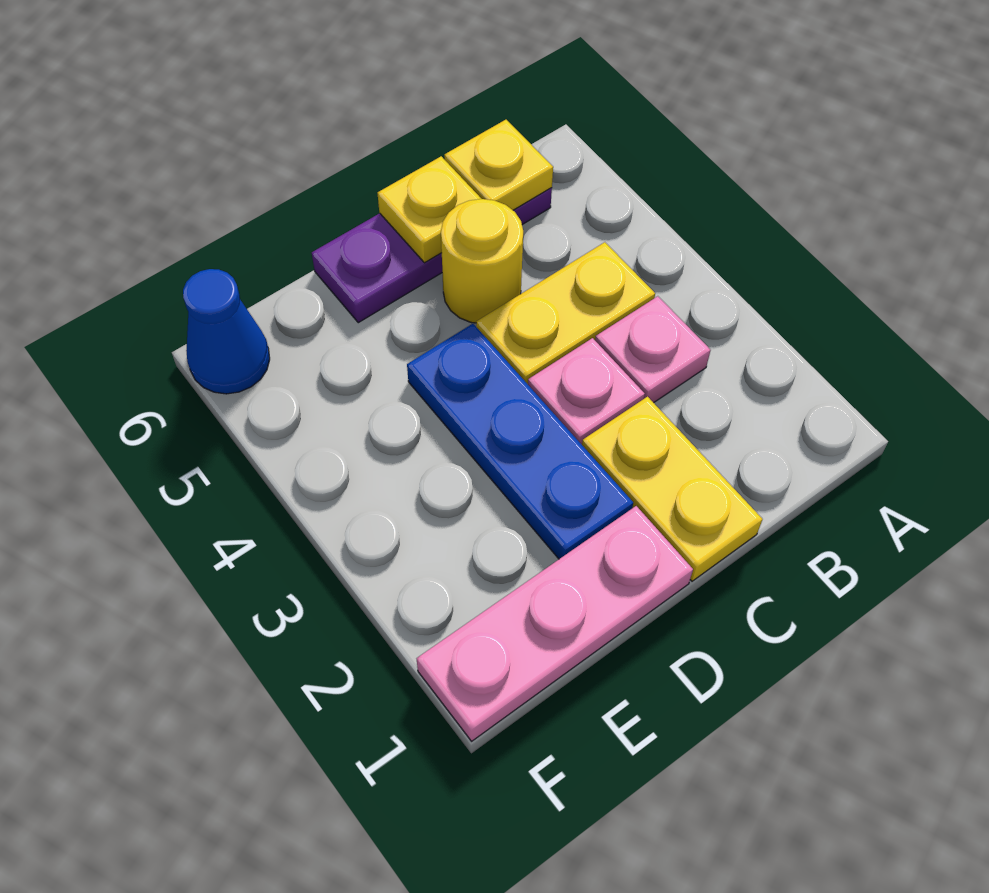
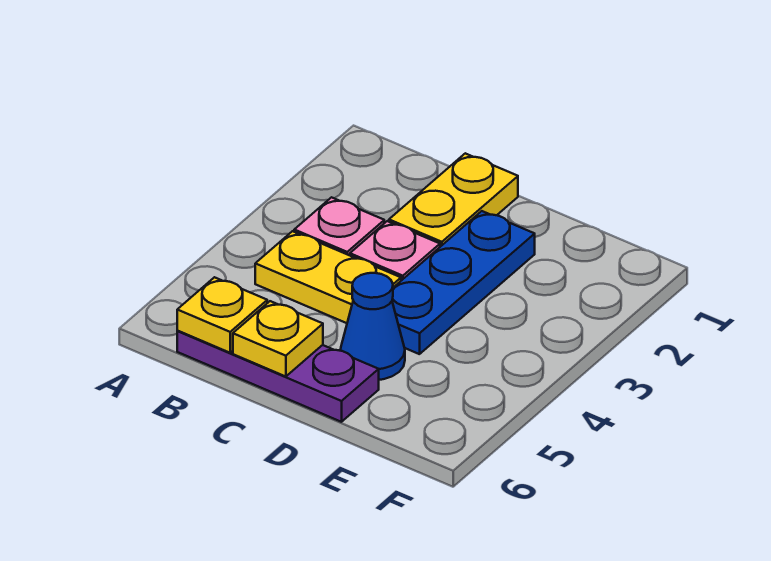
yellow round brick C5 level 1 -> none
pink plate D1:F1 level 1 -> none
blue cone F6 level 1 -> blue cone D5 level 1

